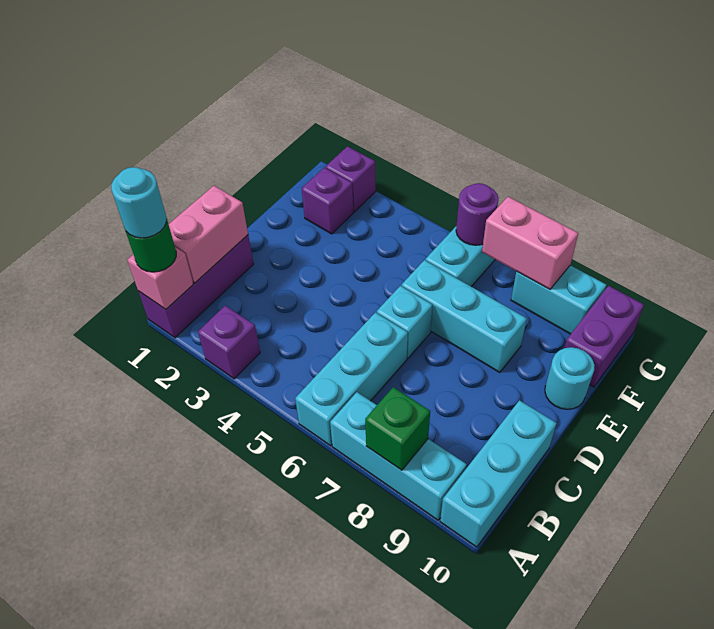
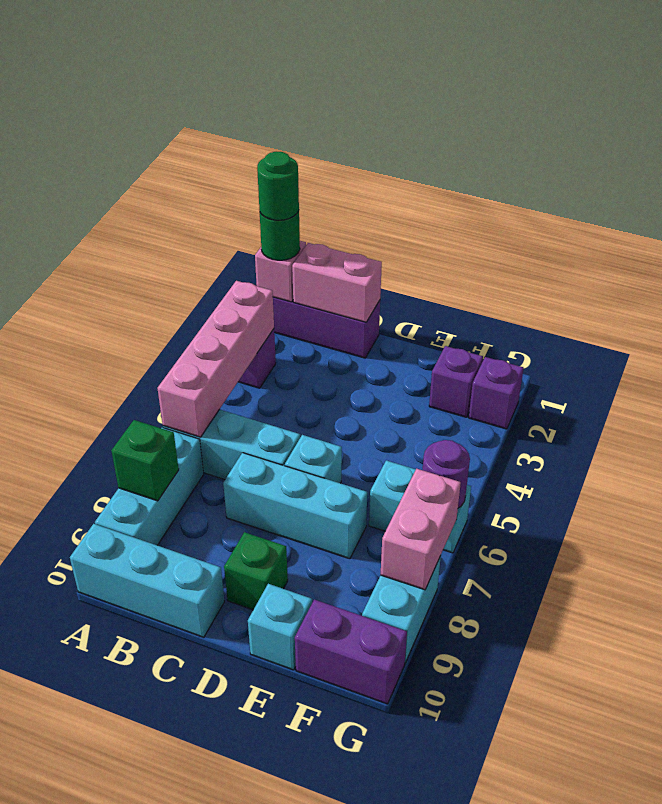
cyan round brick A1 level 4 -> green round brick A1 level 4
none -> pink brick A3:A6 level 2
none -> green brick D9 level 1
cyan brick E6:E8 level 1 -> cyan brick C7:E7 level 1
cyan round brick E10 level 1 -> cyan brick E10 level 1

